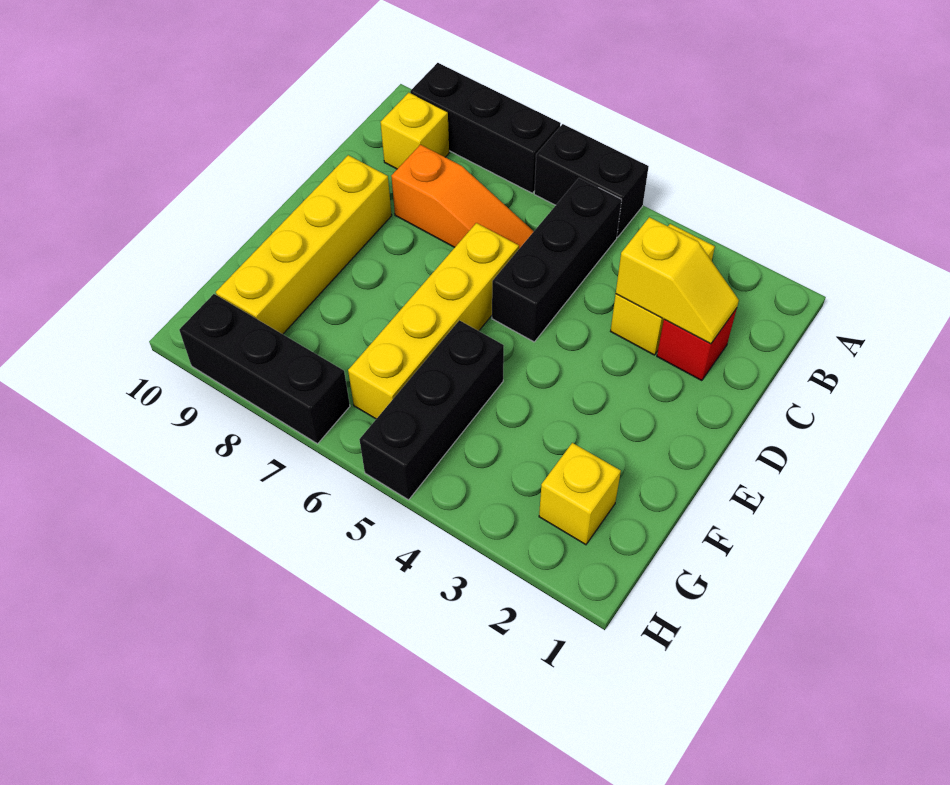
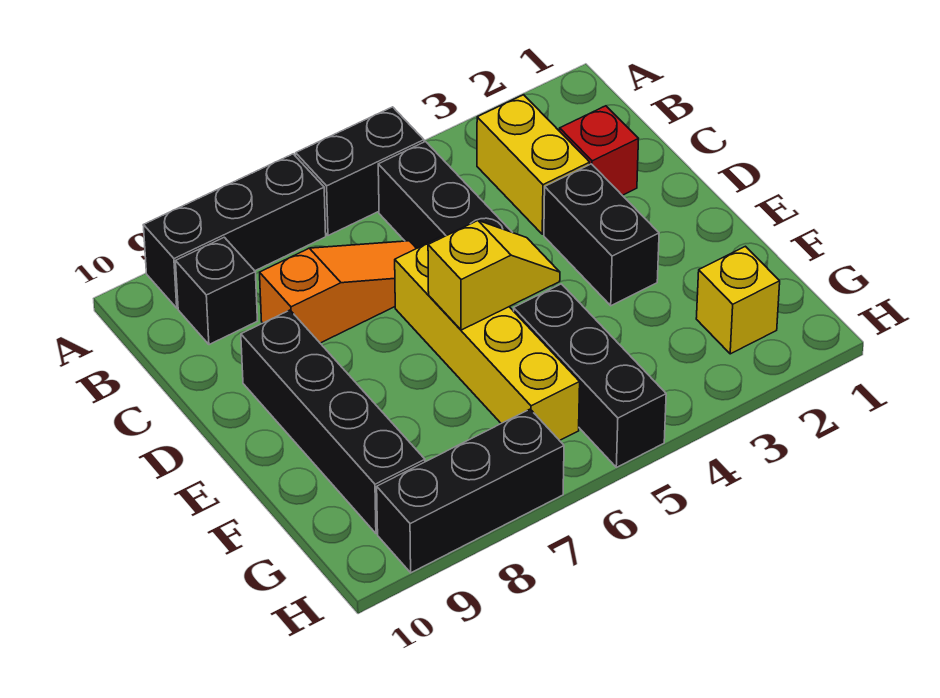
yellow brick B9 level 1 -> black brick B9 level 1
yellow slope C2:C3 level 2 top 3 -> yellow slope E5:E6 level 2 top 6
none -> black brick D3:E3 level 1
yellow brick D9:G9 level 1 -> black brick D9:G9 level 1

